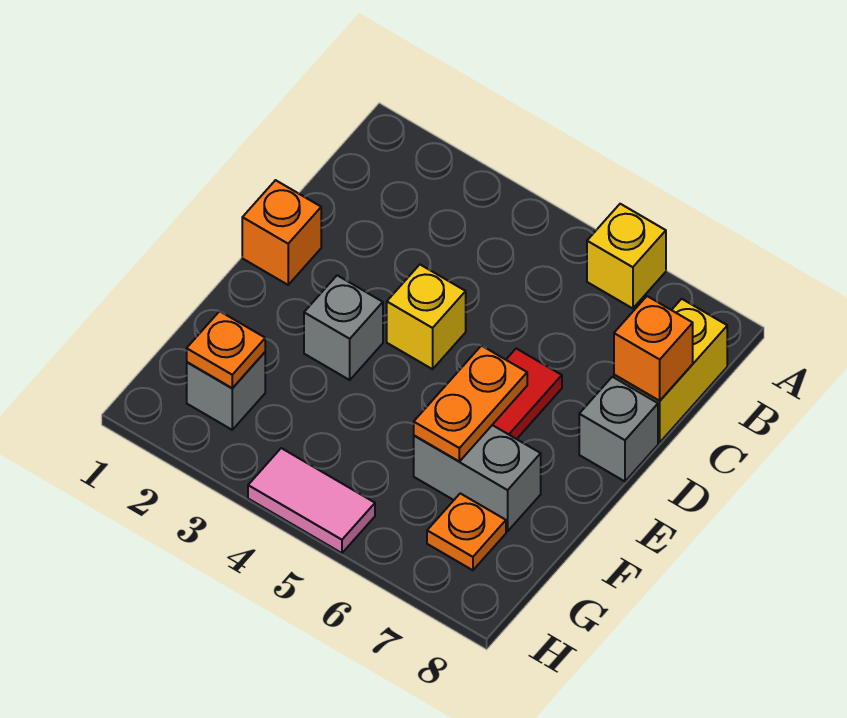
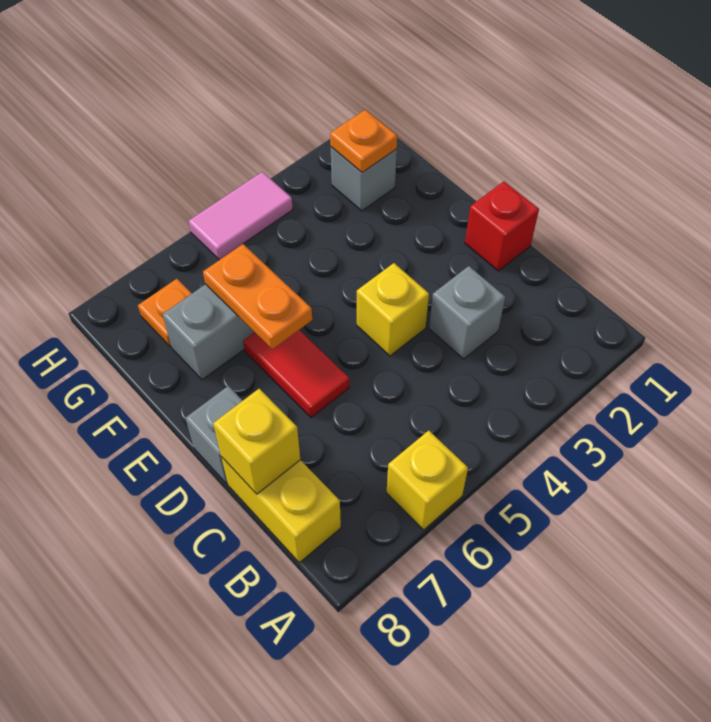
orange brick C8 level 2 -> yellow brick C8 level 2
orange brick D1 level 1 -> red brick D1 level 1
grey brick E3 level 1 -> grey brick C3 level 1

